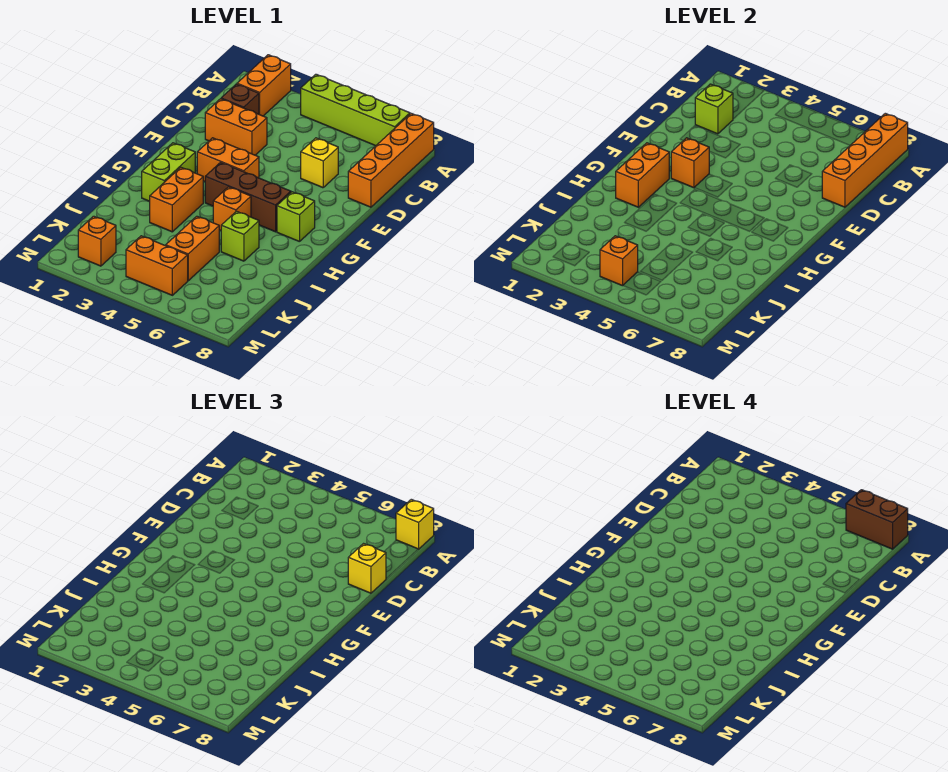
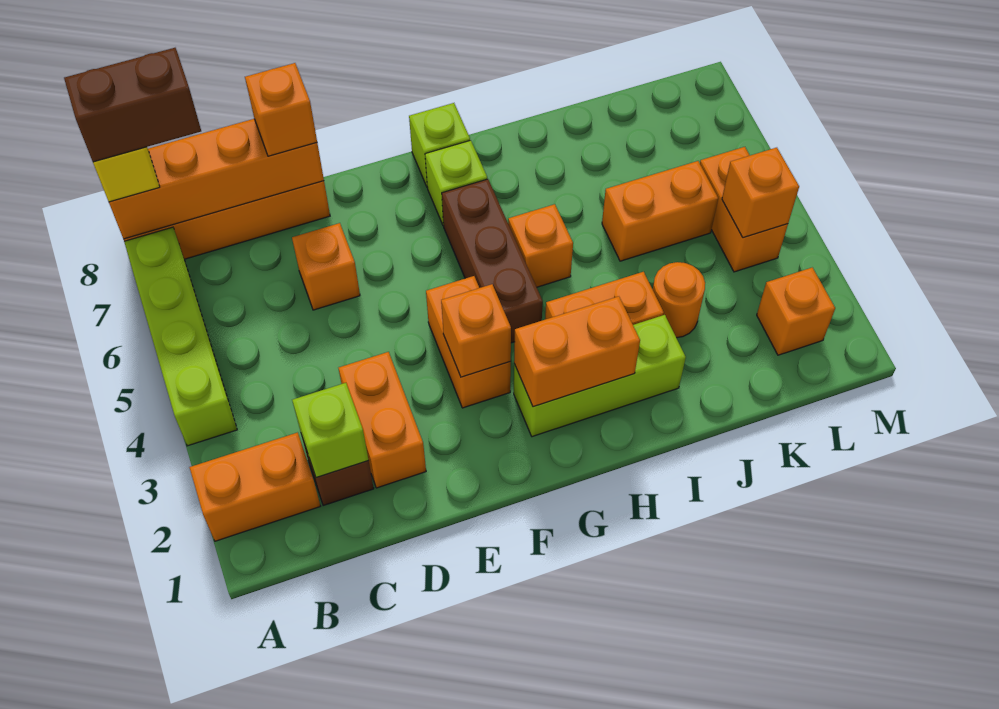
brown brick A7:A8 level 4 -> brown brick A8:B8 level 4
yellow brick D6 level 1 -> orange brick D6 level 1
yellow brick D8 level 3 -> orange brick D8 level 3
lime brick G2:H2 level 1 -> lime brick G2:I2 level 1
lime brick I6 level 1 -> lime brick G8 level 1
none -> orange round brick J3 level 1

